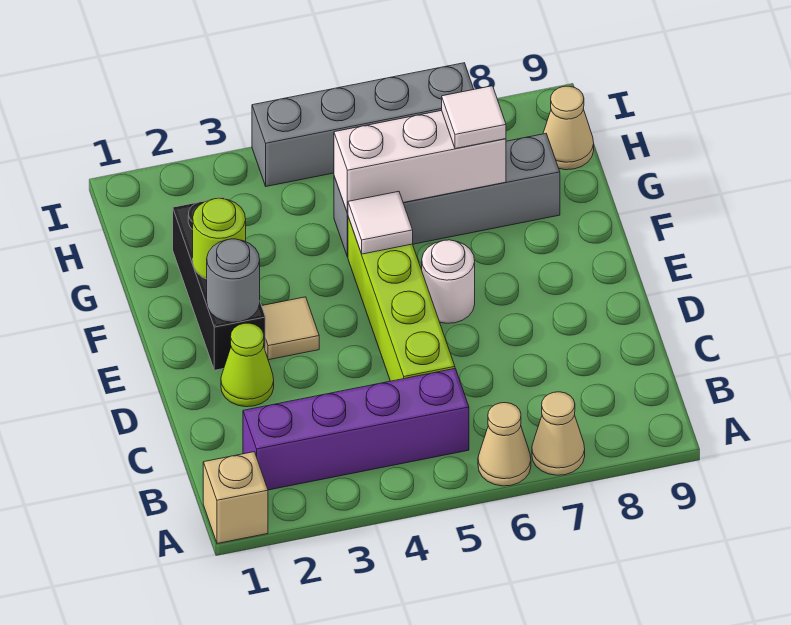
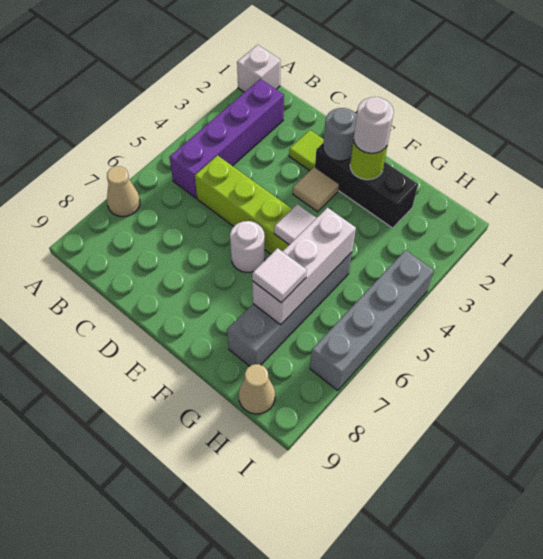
tan brick A1 level 1 -> white brick A1 level 1
tan cone A6 level 1 -> none
lime cone D2 level 1 -> lime tile D2 level 1
none -> white round brick F2 level 3

